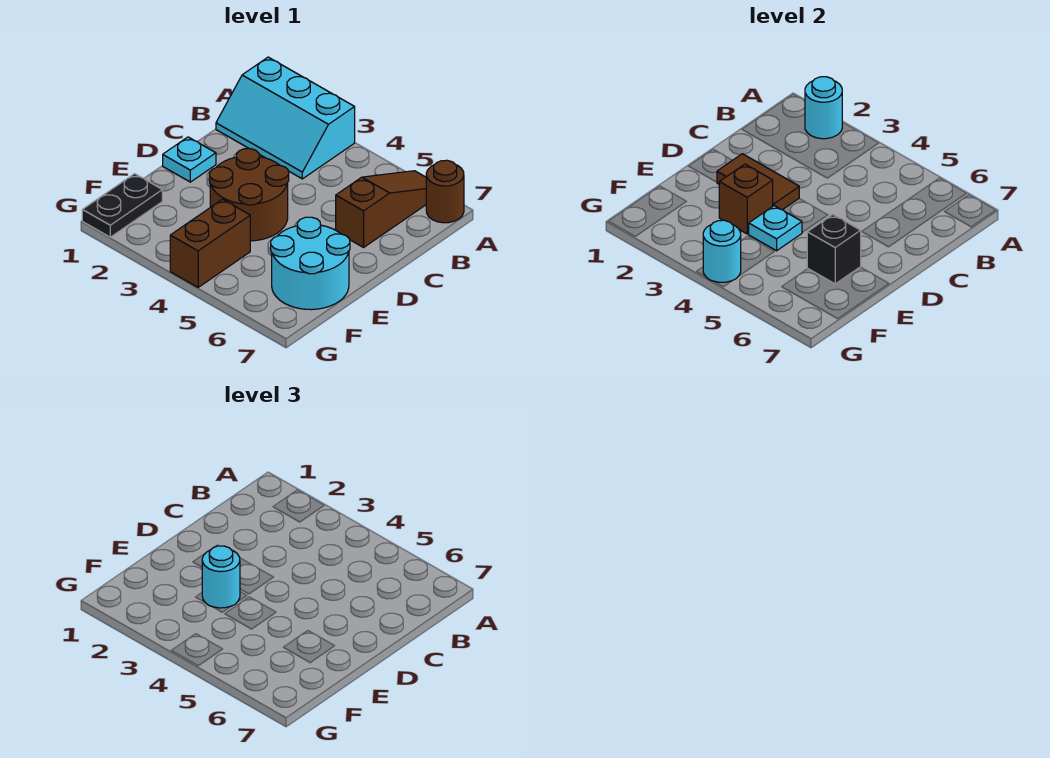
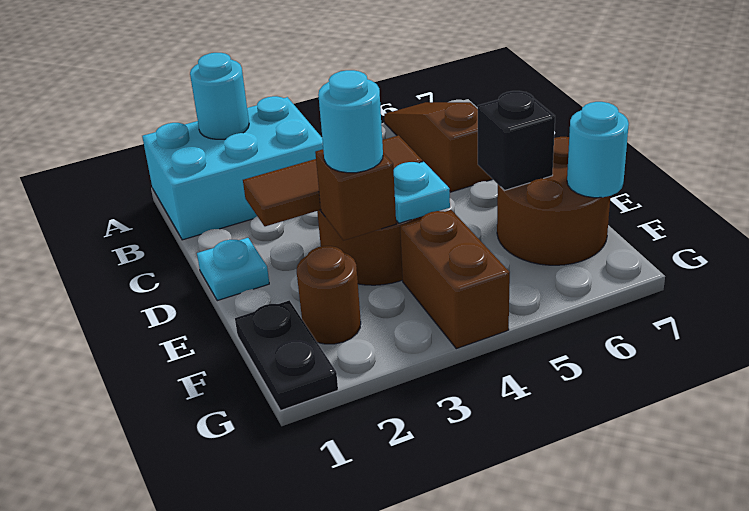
cyan slope A1:B3 level 1 top A -> cyan brick A1:B3 level 1
brown round brick A7 level 1 -> brown round brick F2 level 1
brown tile D2:D3 level 2 -> brown tile D2:D4 level 2
cyan round brick E6:F7 level 1 -> brown round brick E6:F7 level 1
cyan round brick G4 level 2 -> cyan round brick F7 level 2

